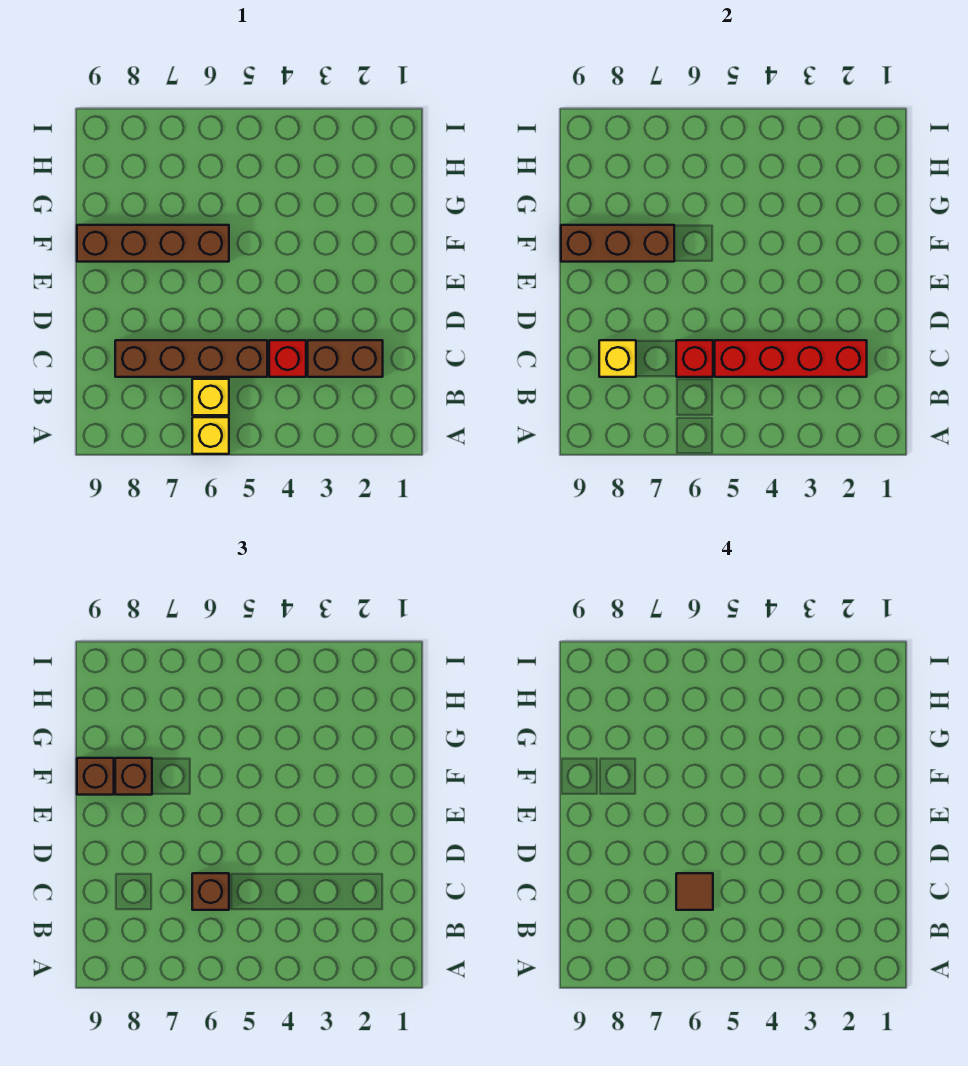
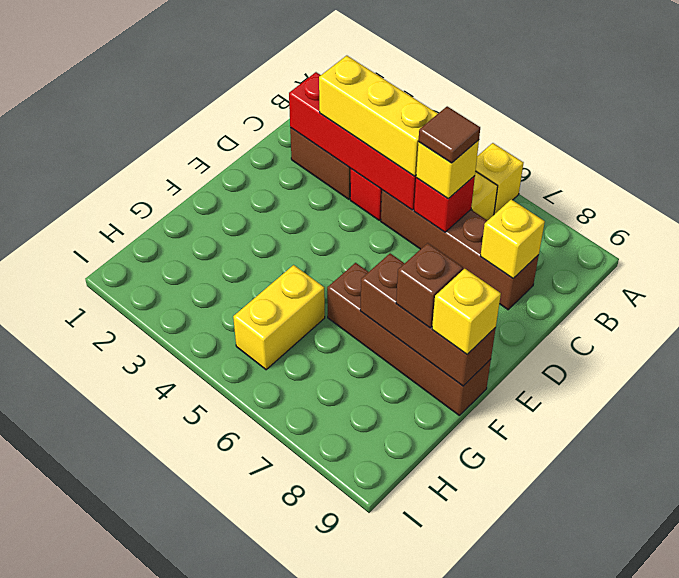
none -> yellow brick C3:C5 level 3
brown brick C6 level 3 -> yellow brick C6 level 3
brown brick F9 level 3 -> yellow brick F9 level 3
none -> yellow brick G5:H5 level 1

